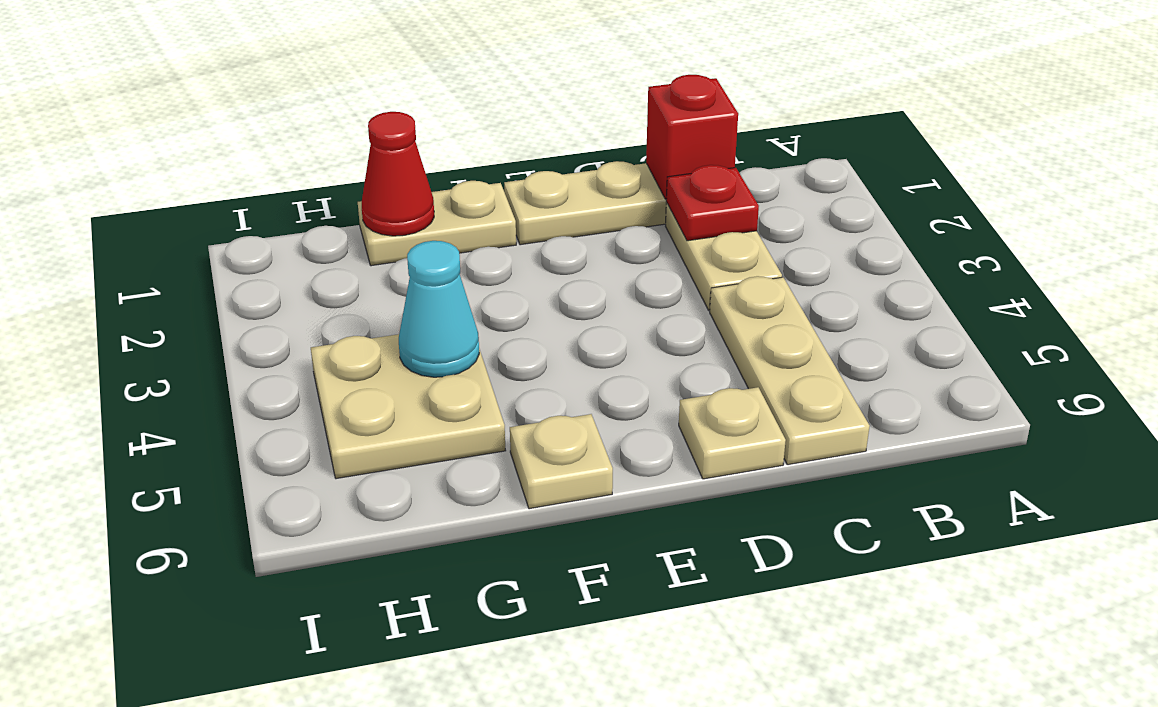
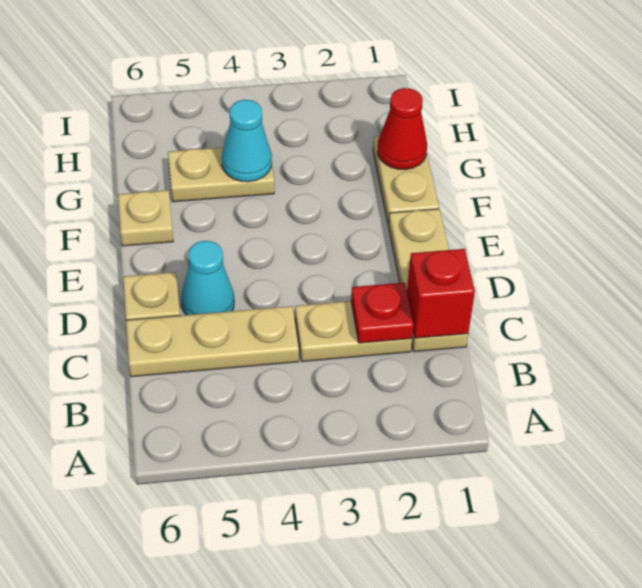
none -> cyan cone D5 level 1
tan plate G4:H5 level 1 -> tan plate G4:G5 level 1

